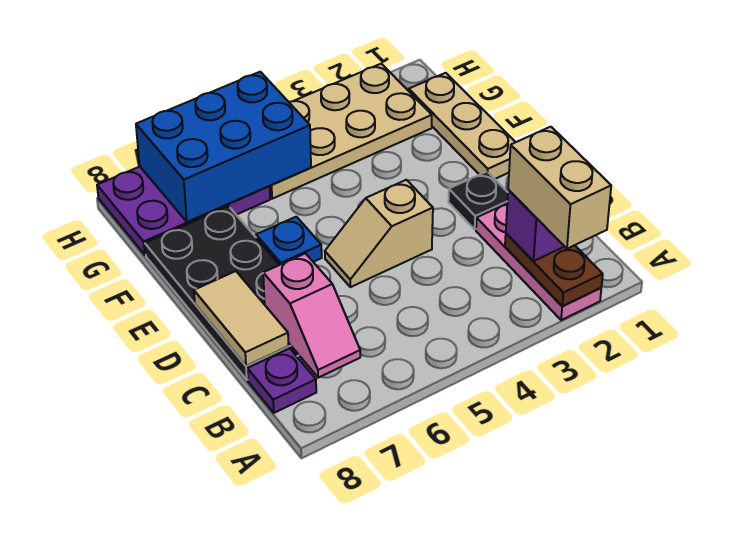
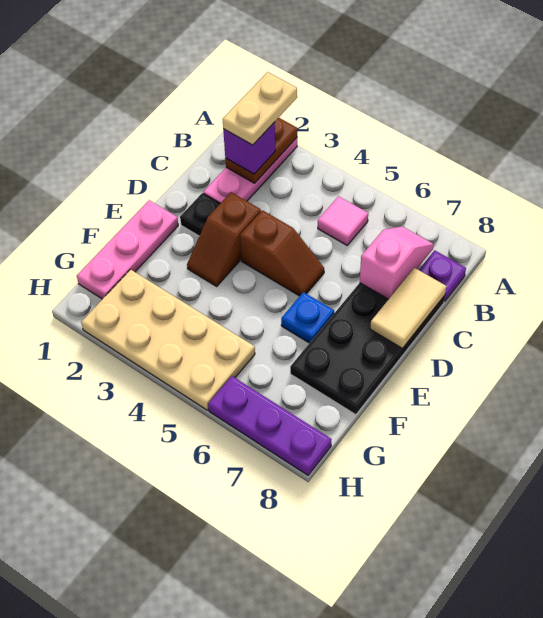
tan brick A2:B2 level 4 -> tan plate A2:B2 level 4
none -> pink tile B5 level 1
none -> brown slope D3:E3 level 1 top D
tan slope D4:D5 level 1 top 4 -> brown slope D4:D5 level 1 top 4
tan plate E1:G1 level 1 -> pink plate E1:G1 level 1
blue brick G5:H7 level 2 -> none
purple plate G6:H8 level 1 -> purple plate H6:H8 level 1

